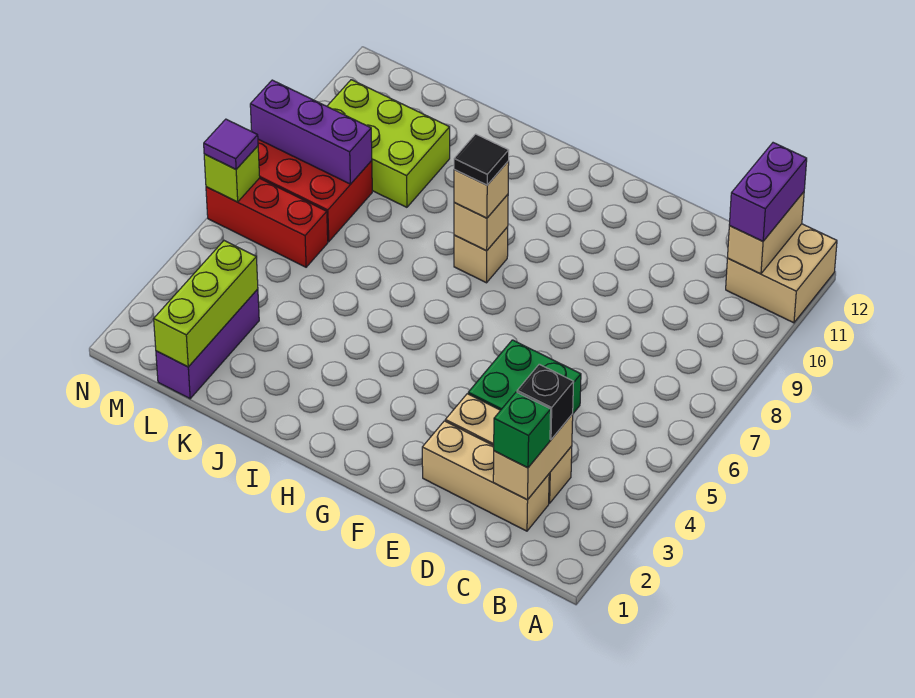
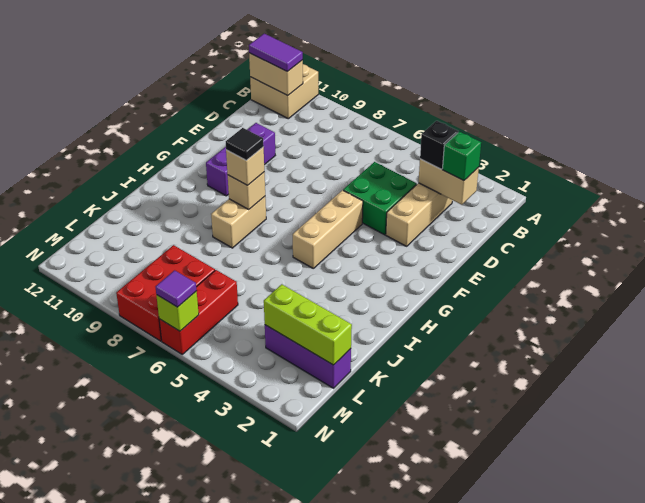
purple brick B11:B12 level 3 -> purple tile B11:B12 level 3
tan brick C2:E2 level 1 -> tan brick F5:H5 level 1
tan brick H8 level 1 -> tan brick H8:I8 level 1
lime brick K9:M10 level 1 -> none
purple brick L8:N8 level 2 -> purple brick E10:G10 level 1

